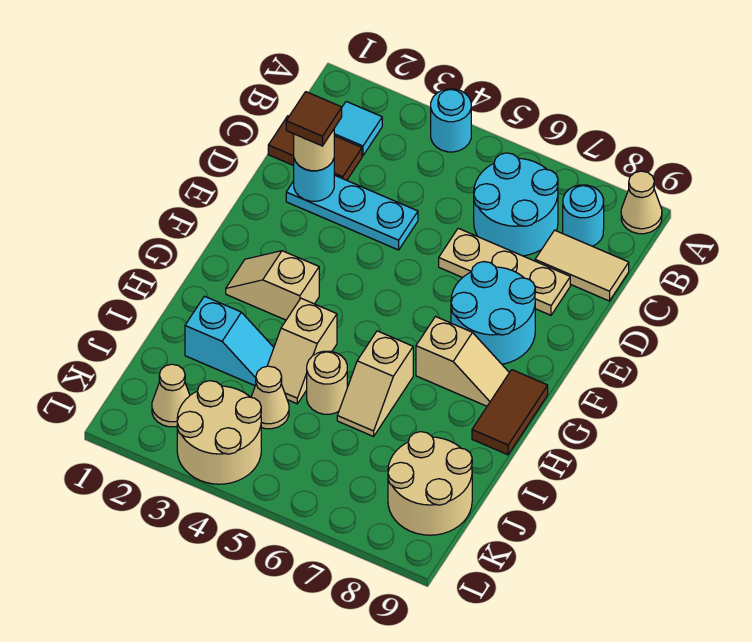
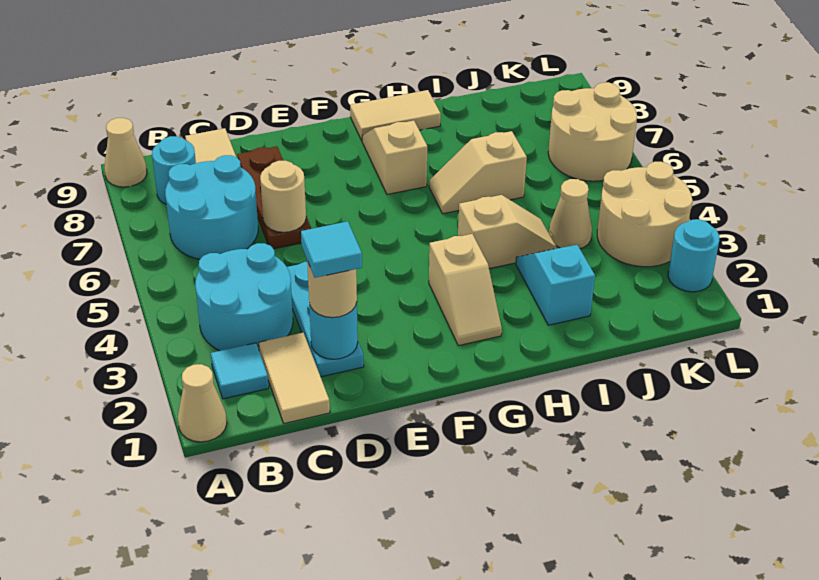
cyan round brick A4 level 1 -> cyan round brick L2 level 1
brown tile C1:C2 level 1 -> tan tile C1:C2 level 1
brown tile D2 level 4 -> cyan tile D2 level 4
tan plate D6:D8 level 1 -> brown plate D6:D8 level 1
cyan round brick E7:F8 level 1 -> cyan round brick B3:C4 level 1
brown tile G9:H9 level 1 -> tan tile G9:H9 level 1
tan slope H6:I6 level 1 top H -> tan slope H6:I6 level 1 top I
tan round brick I5 level 1 -> tan round brick D6 level 2
tan round brick J8:K9 level 1 -> tan round brick K6:L7 level 1
tan cone K2 level 1 -> tan cone A1 level 1

